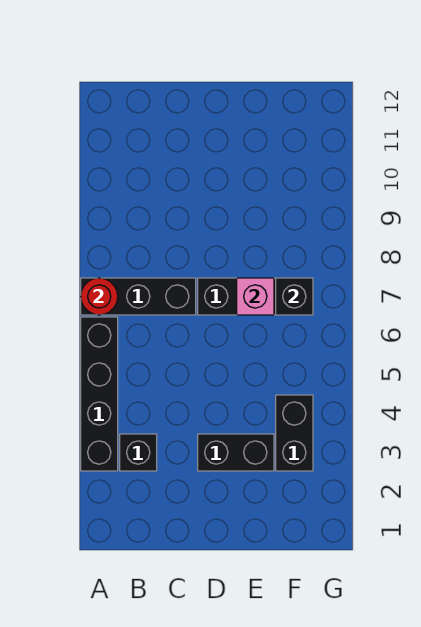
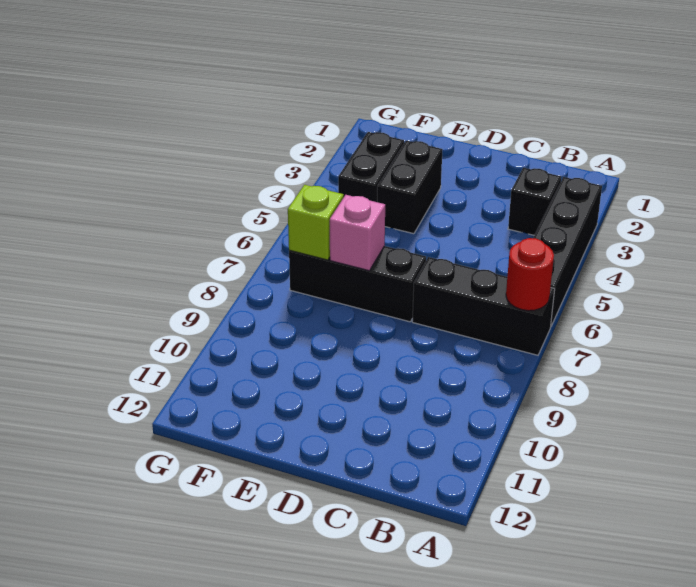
black brick D3:E3 level 1 -> black brick E3:E4 level 1
black brick F7 level 2 -> lime brick F7 level 2

